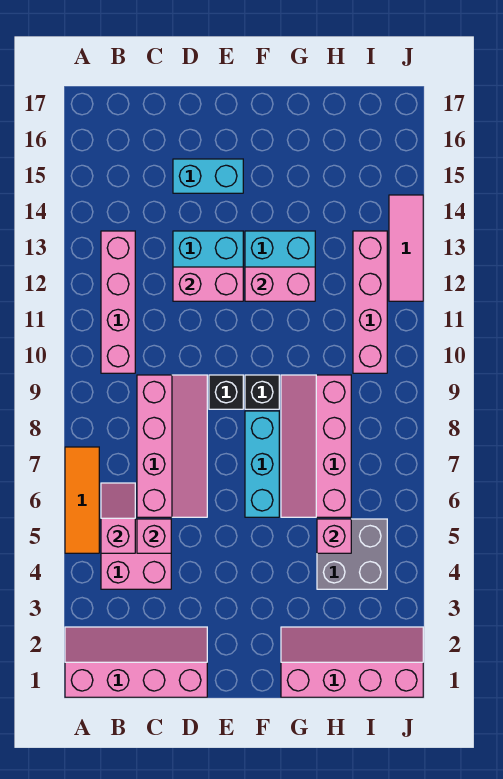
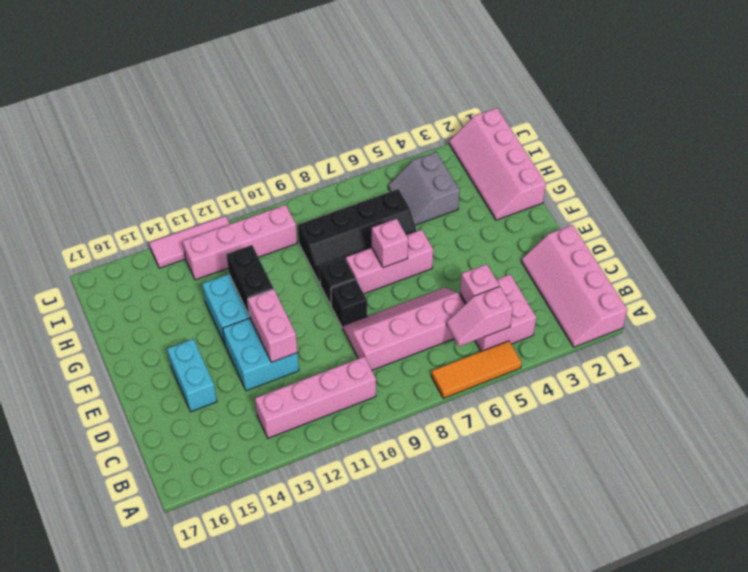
cyan brick F6:F8 level 1 -> pink brick F6:F8 level 1
pink brick F12:G12 level 2 -> black brick F12:G12 level 2
pink slope G6:H9 level 1 top H -> black slope G6:H9 level 1 top H
grey brick H4:I5 level 1 -> grey slope H4:I5 level 1 top 4
pink brick H5 level 2 -> pink brick F7 level 2

